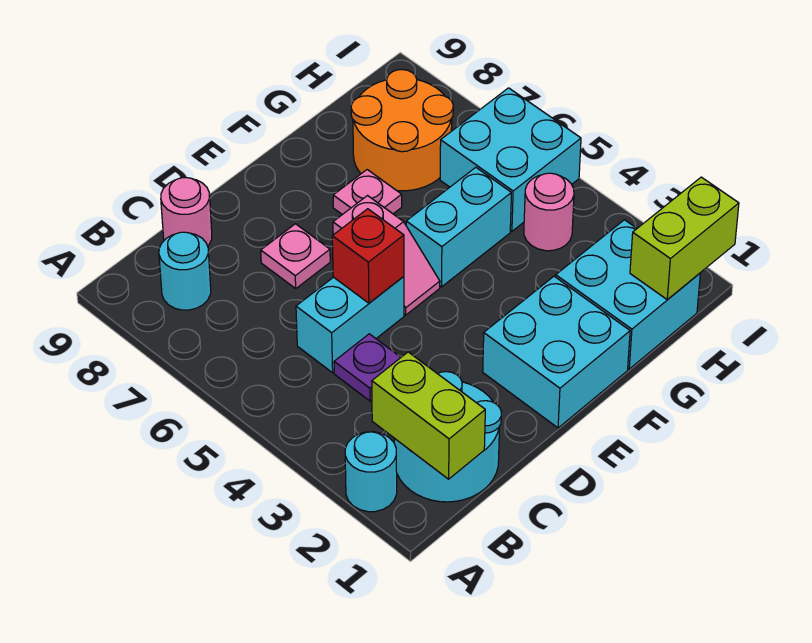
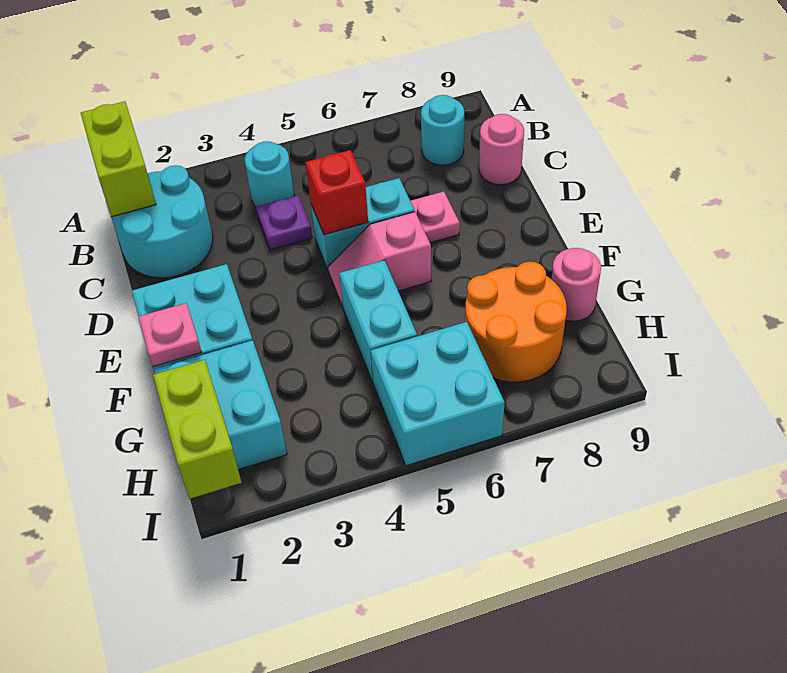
cyan round brick A2 level 1 -> cyan round brick B4 level 1
lime brick B1:B2 level 2 -> lime brick A1:B1 level 2
cyan brick C5:D5 level 1 -> cyan brick D5:D6 level 1
pink plate F7 level 1 -> pink plate F1 level 2
pink round brick H4 level 1 -> pink round brick G9 level 1

